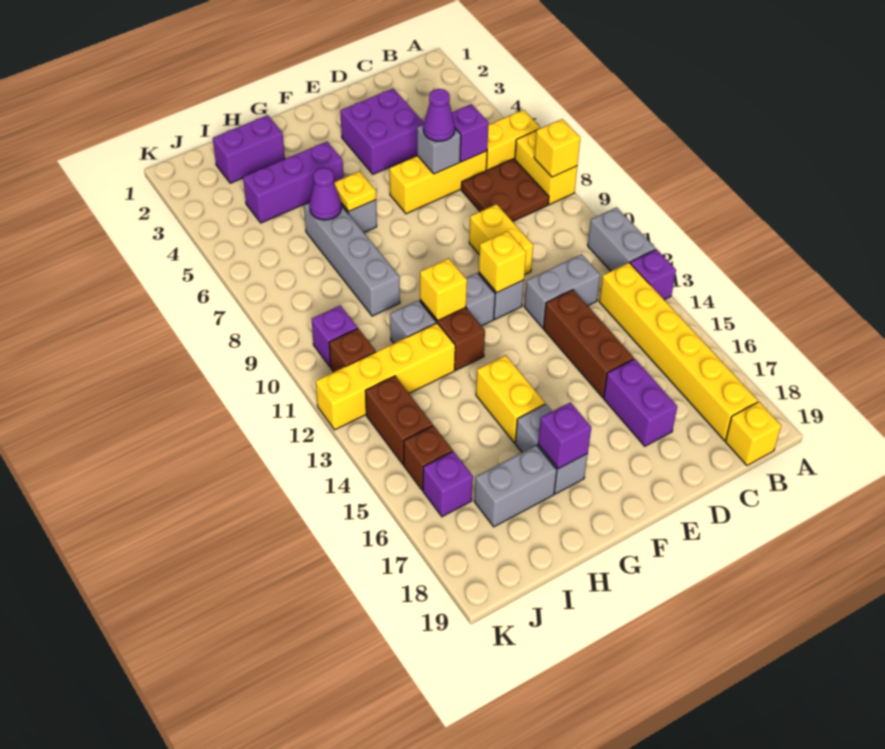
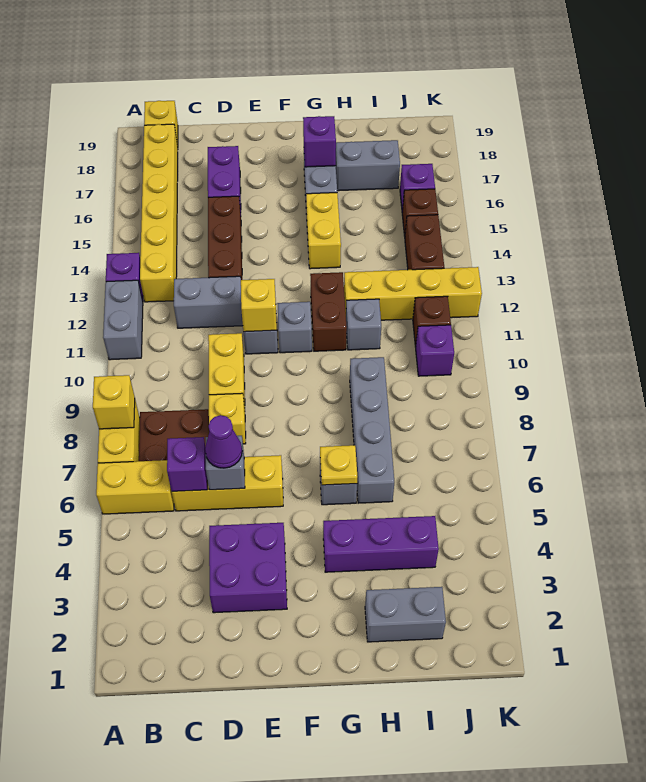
yellow brick G11 level 2 -> yellow brick D8 level 1
purple brick H2:I2 level 1 -> grey brick H2:I2 level 1
purple cone H6 level 2 -> none

